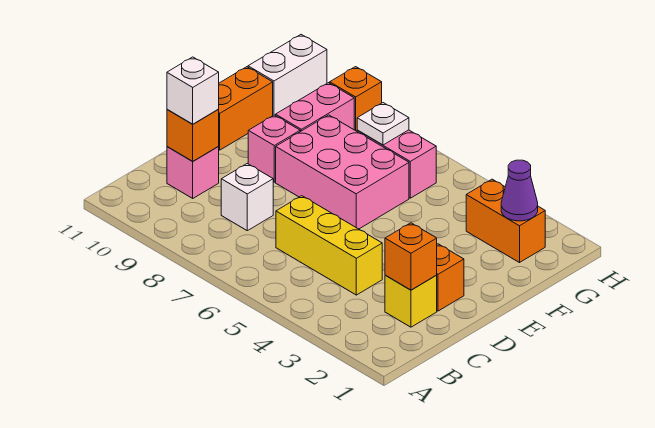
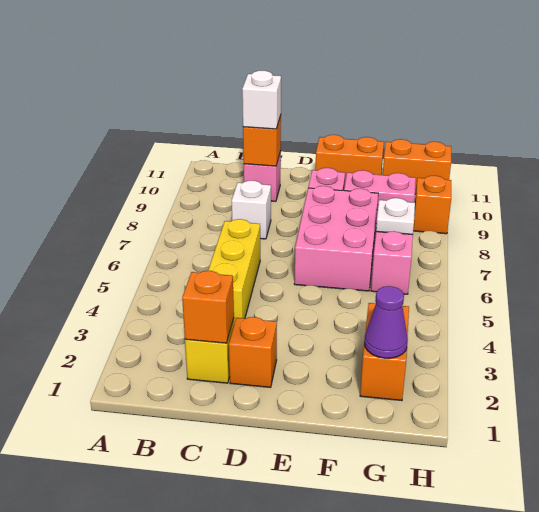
white brick G11:H11 level 1 -> orange brick G11:H11 level 1

